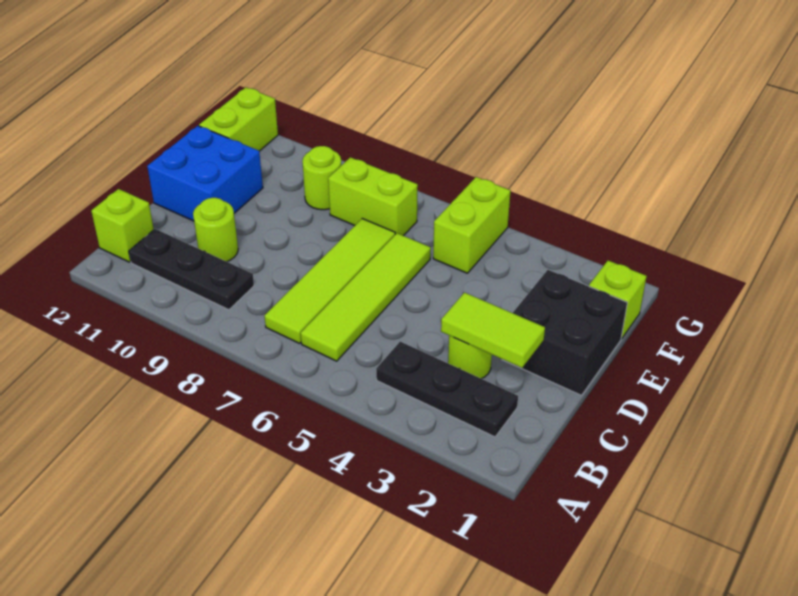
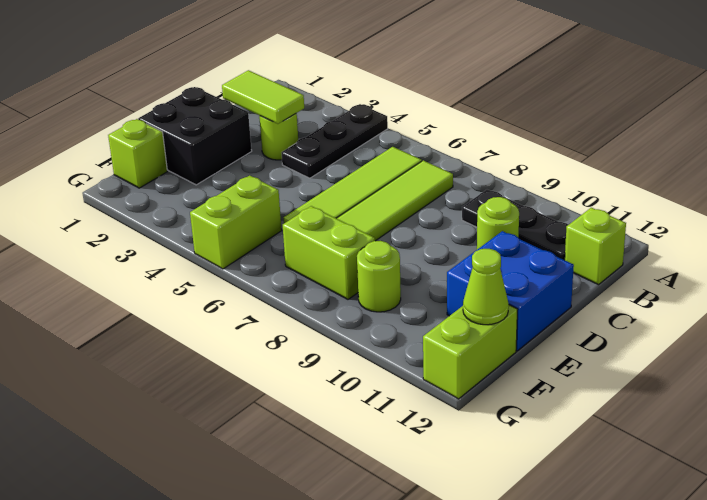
black plate B2:B4 level 1 -> black plate A4:C4 level 1
none -> lime cone F12 level 2

